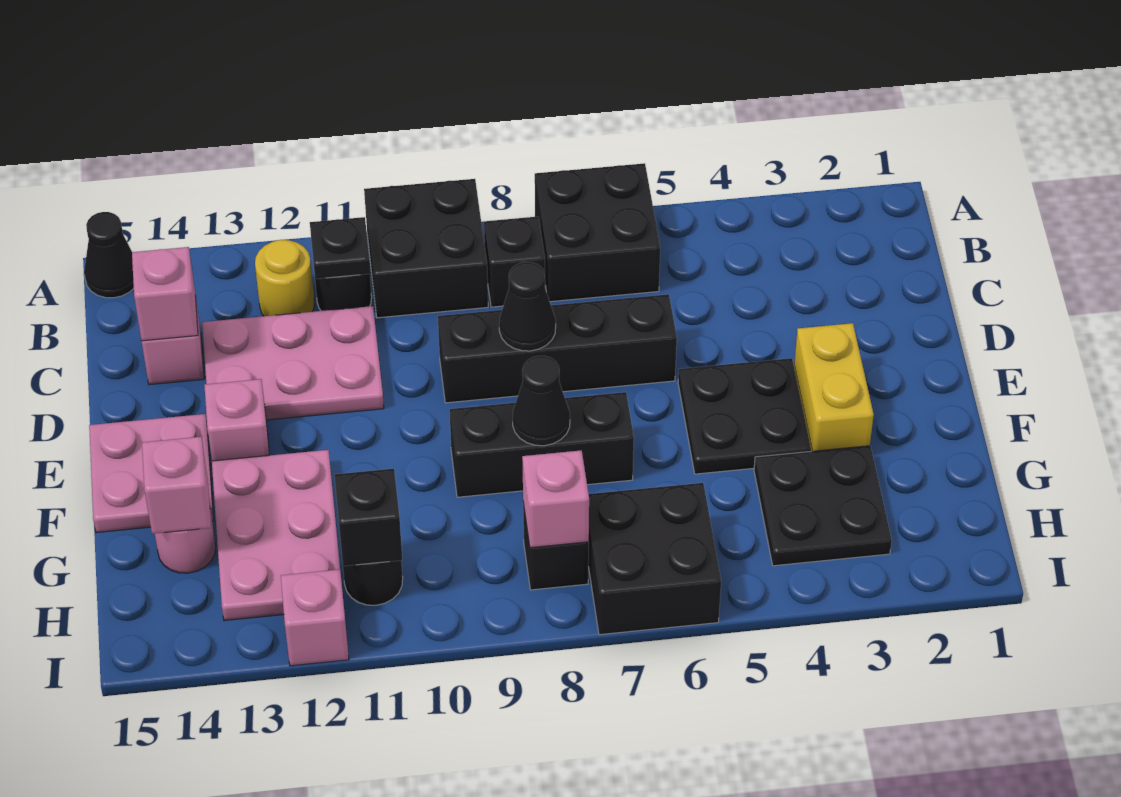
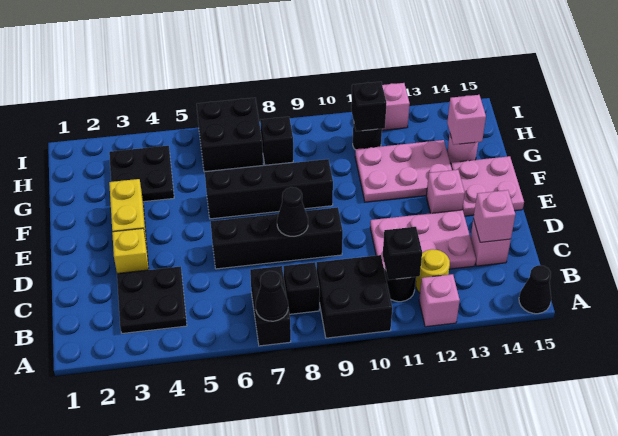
black brick A6:B7 level 1 -> black brick A7:B7 level 1
black plate B11 level 2 -> black brick B11 level 2
none -> yellow brick D3 level 1
black plate E4:F5 level 1 -> black plate B3:C4 level 1
black brick F7:F9 level 1 -> black brick F6:F9 level 1
black cone F8 level 2 -> black cone A7 level 2
pink plate F12:H13 level 1 -> pink plate F11:G13 level 1
pink brick H8 level 2 -> pink brick A12 level 1

